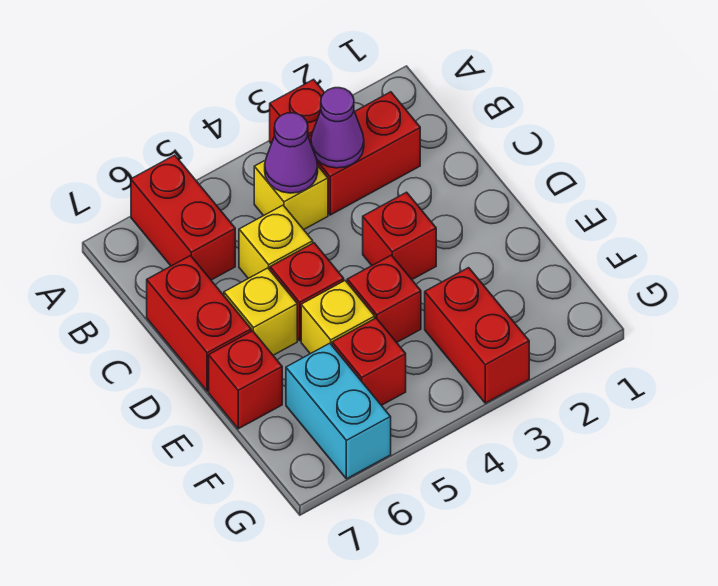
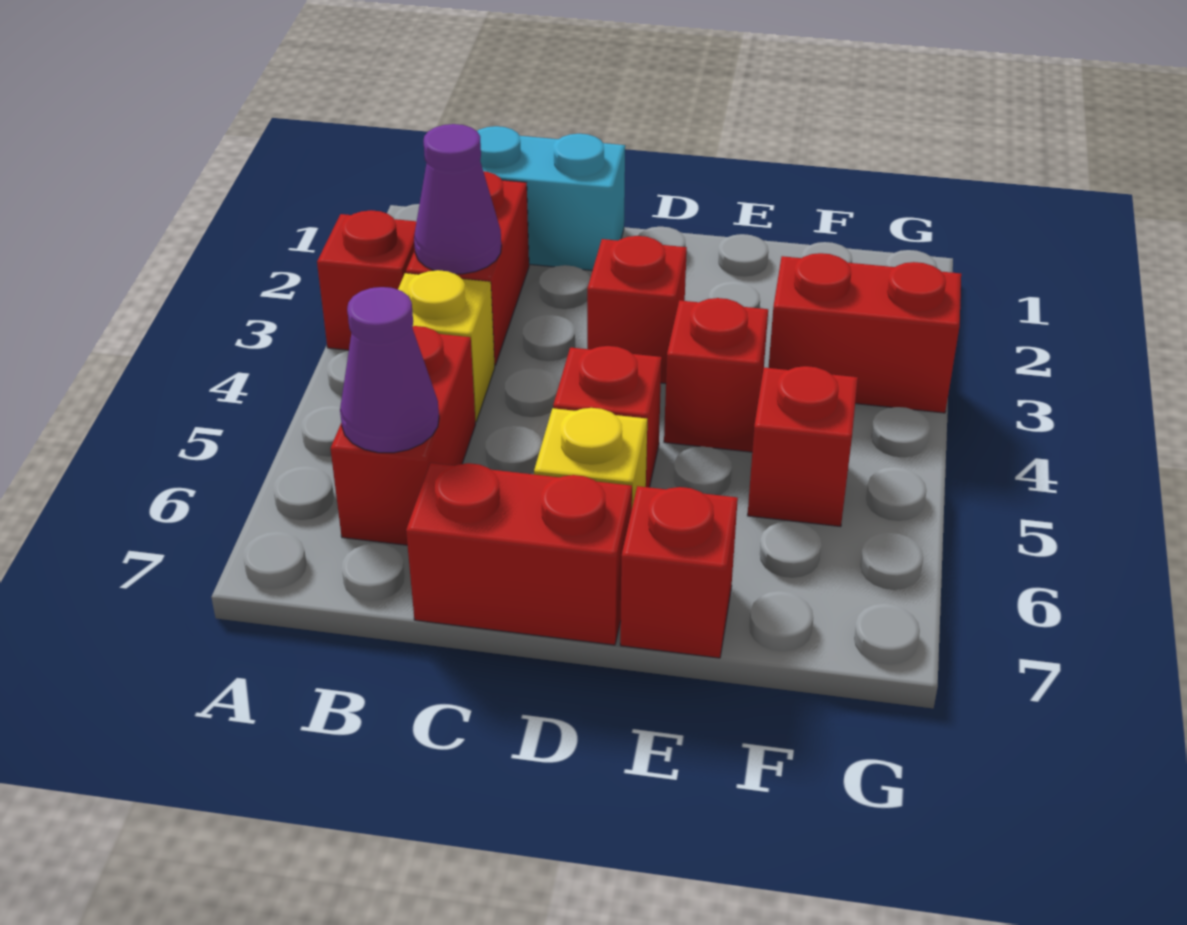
red brick A6:B6 level 1 -> red brick B5:B6 level 1
purple cone B4 level 2 -> purple cone B6 level 2
yellow brick C5 level 1 -> none
yellow brick E5 level 1 -> none
cyan brick F6:G6 level 1 -> cyan brick B1:C1 level 1

